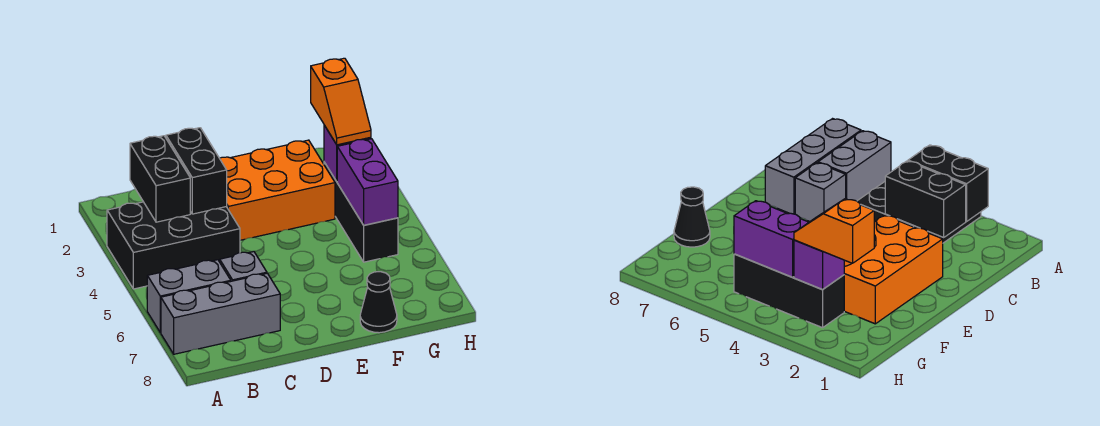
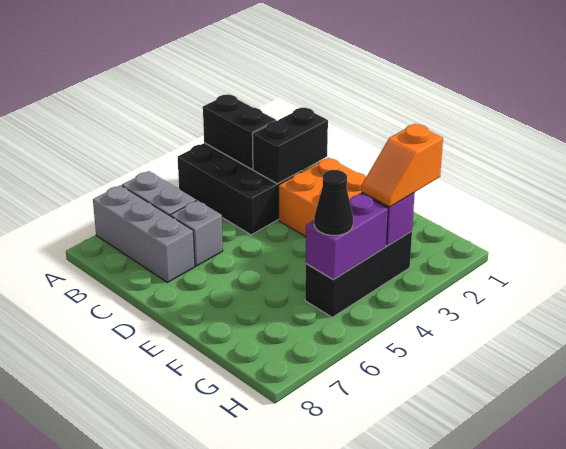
black brick B2:B3 level 2 -> black brick A3:B3 level 2
black cone F8 level 1 -> black cone G5 level 3

